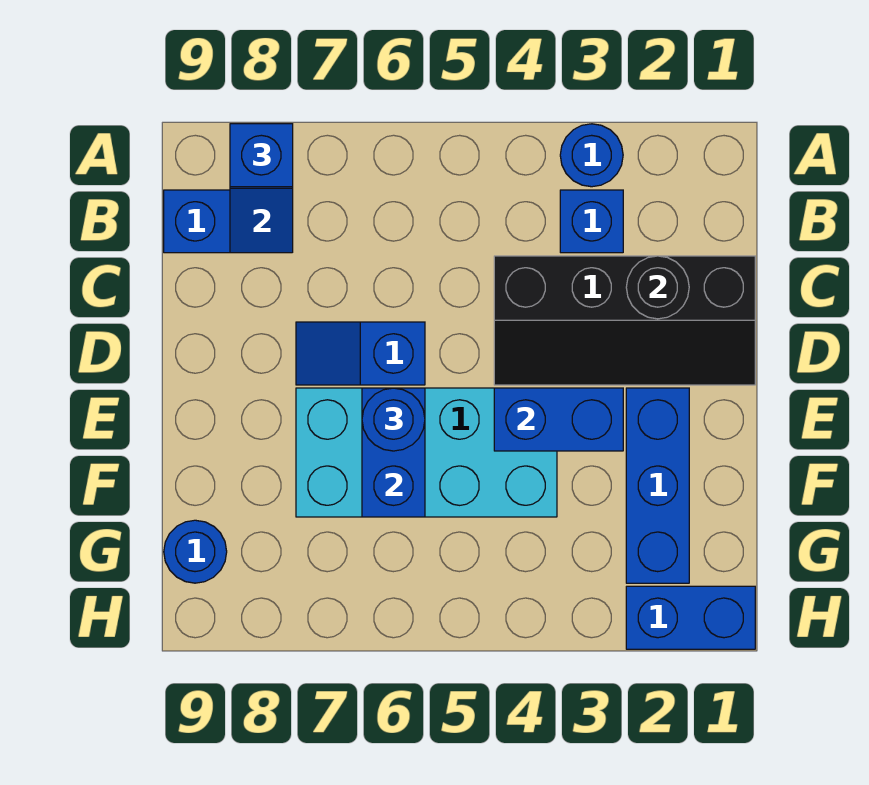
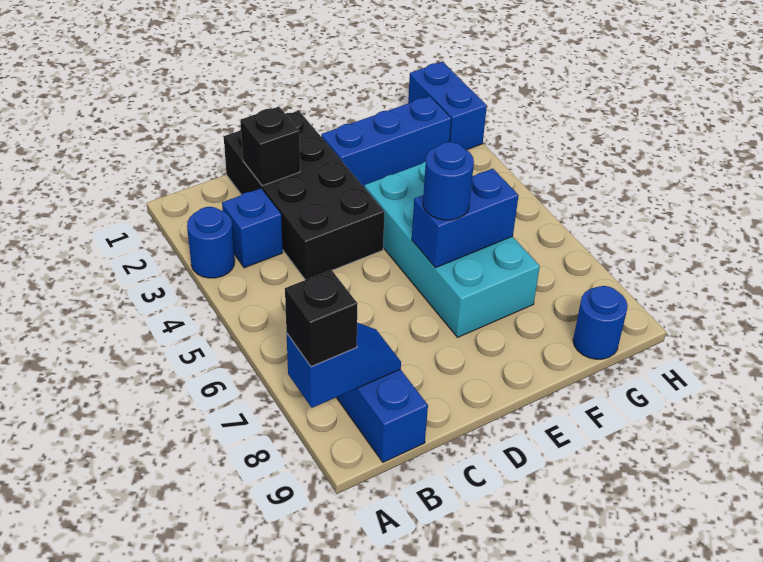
blue brick A8 level 3 -> black brick A8 level 3
black slope C1:D4 level 1 top C -> black brick C1:D4 level 1
black round brick C2 level 2 -> black brick C2 level 2
blue slope D6:D7 level 1 top 6 -> none
blue brick E3:E4 level 2 -> none

